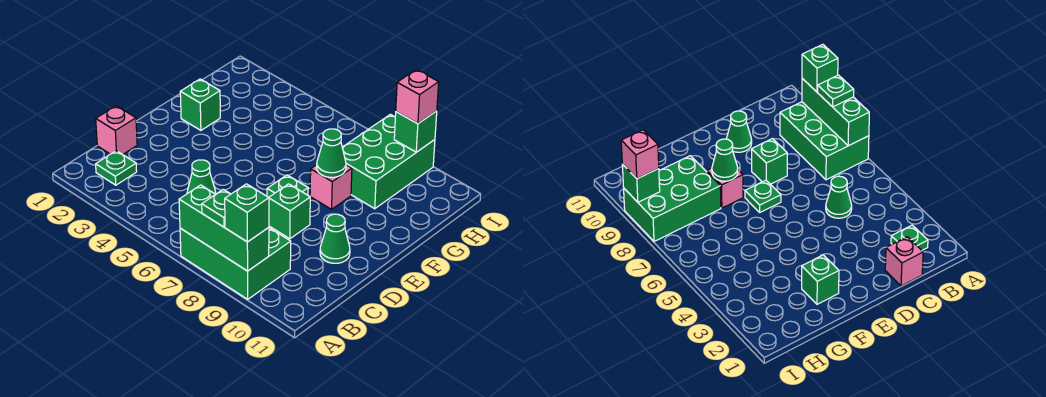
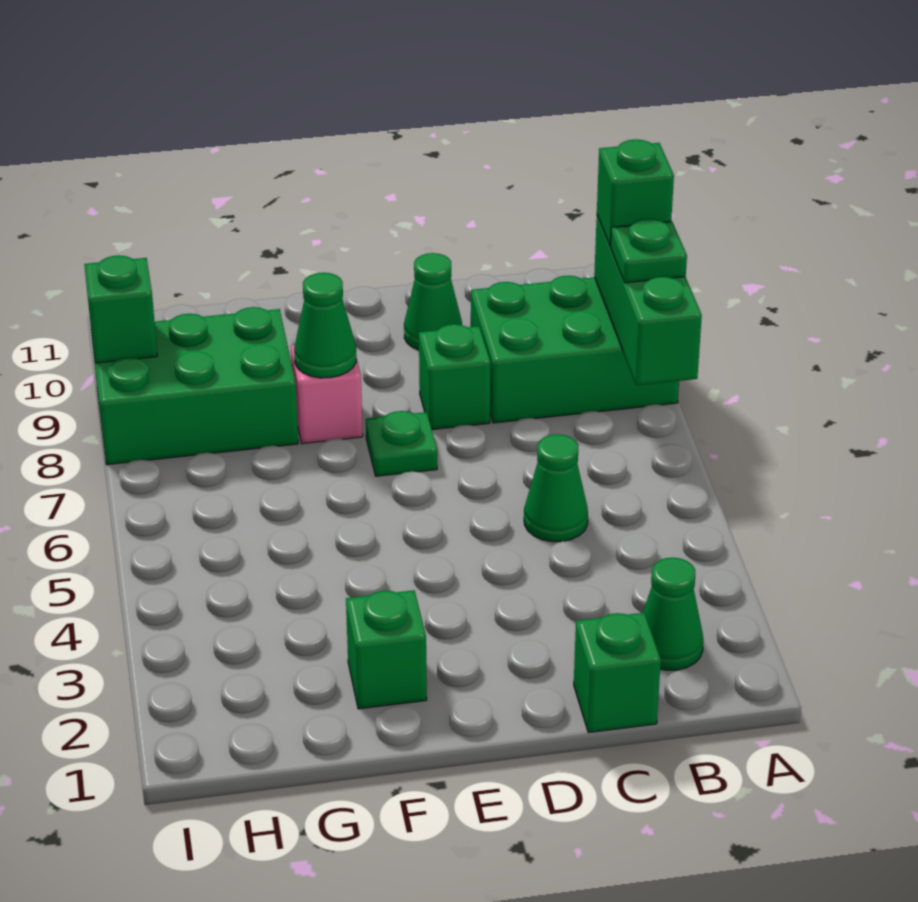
green brick A7:B9 level 1 -> green brick A8:C9 level 1
green plate B2 level 1 -> green cone B2 level 1
pink brick C1 level 1 -> green brick C1 level 1
pink brick I9 level 3 -> none

